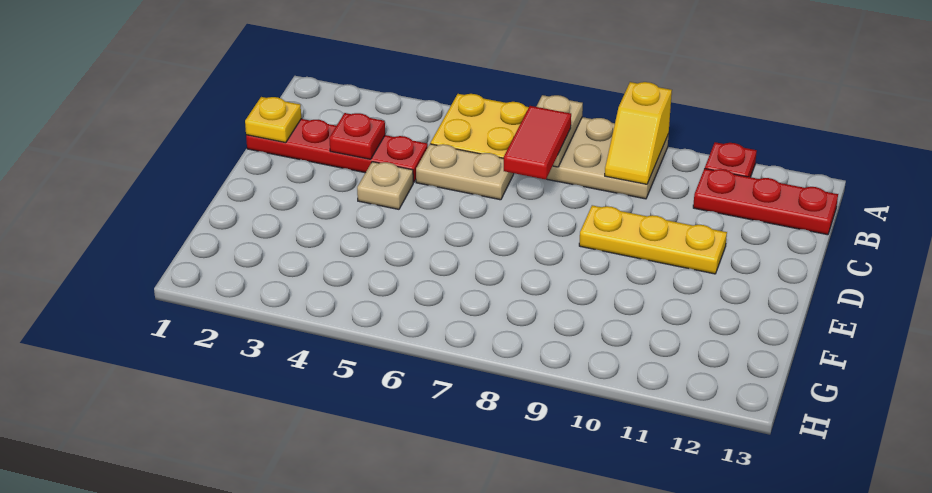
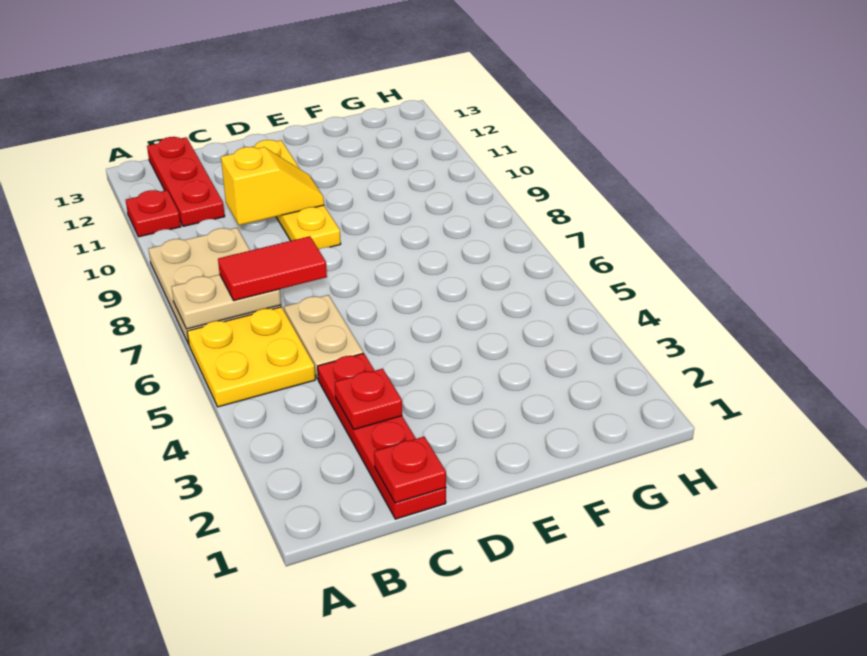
yellow slope A9:B9 level 2 top A -> yellow slope C10:D10 level 2 top C
yellow plate C1 level 2 -> red plate C1 level 2
tan plate D4 level 1 -> none
yellow plate D9:D11 level 1 -> yellow plate D9:D12 level 1

